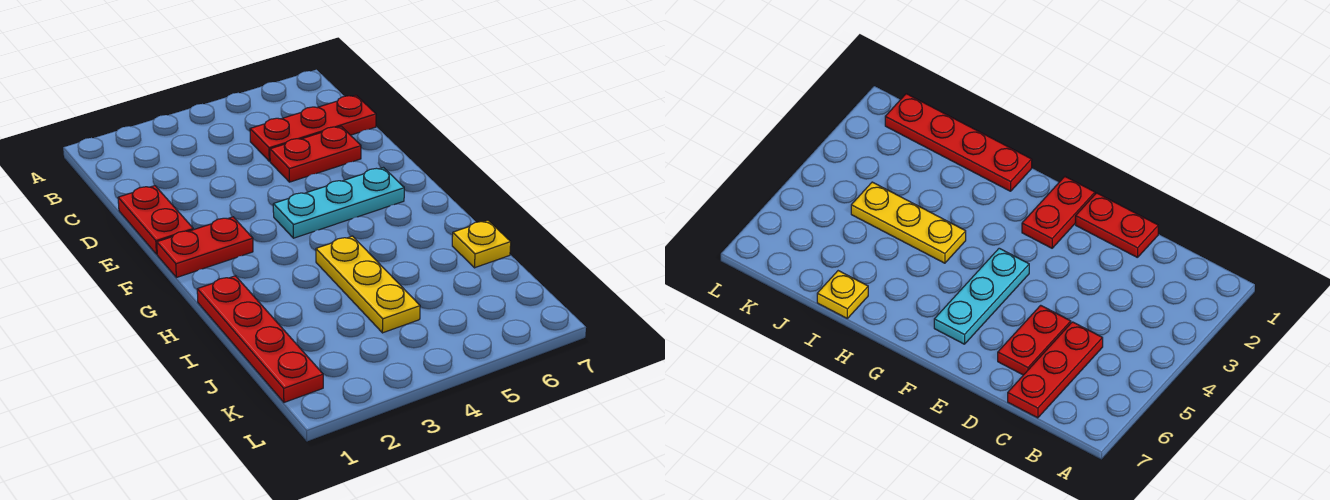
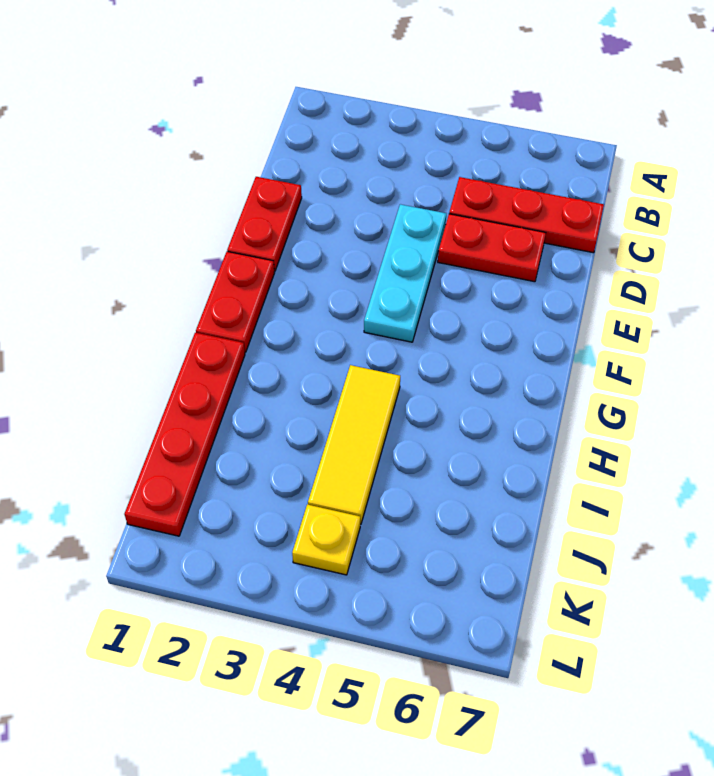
red plate F1:F2 level 1 -> red plate F1:G1 level 1
cyan plate F4:F6 level 1 -> cyan plate D4:F4 level 1
yellow plate H4:J4 level 1 -> yellow tile H4:J4 level 1
yellow plate I7 level 1 -> yellow plate K4 level 1

